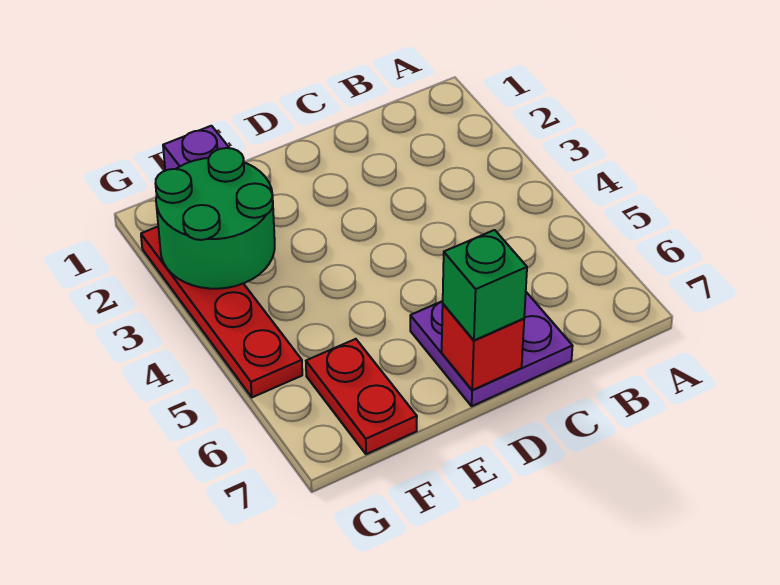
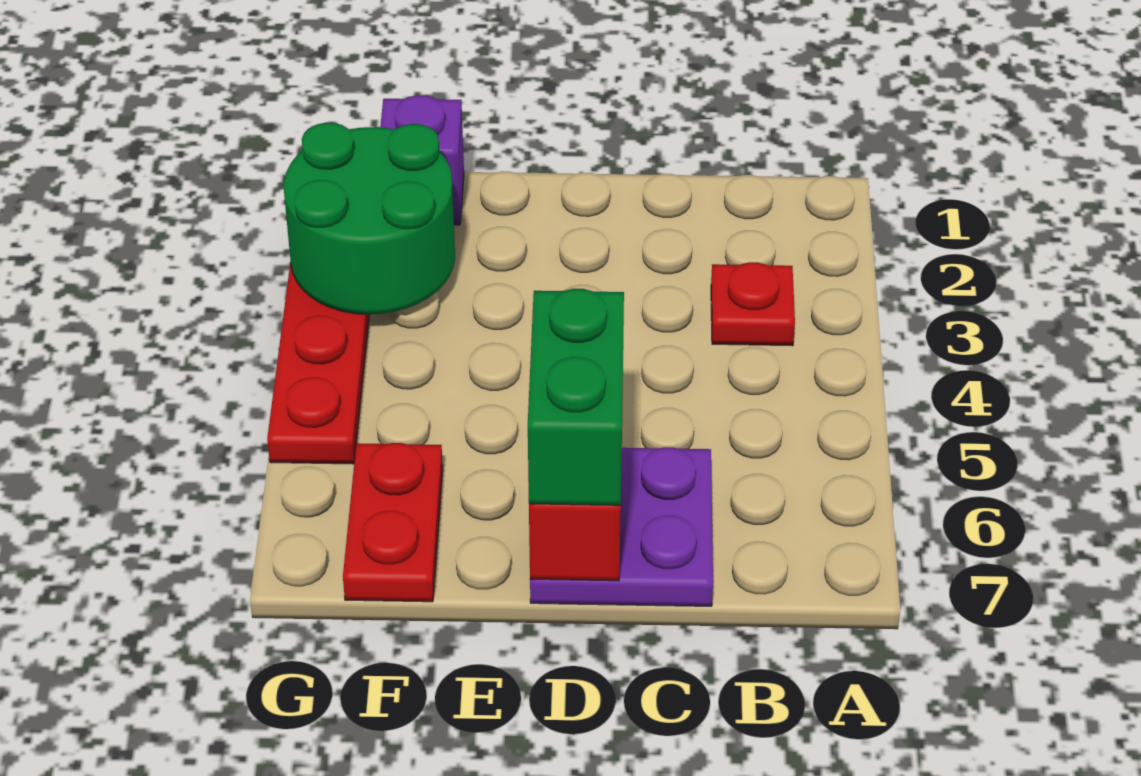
none -> red plate B3 level 1
green brick D7 level 3 -> green brick D6:D7 level 3

